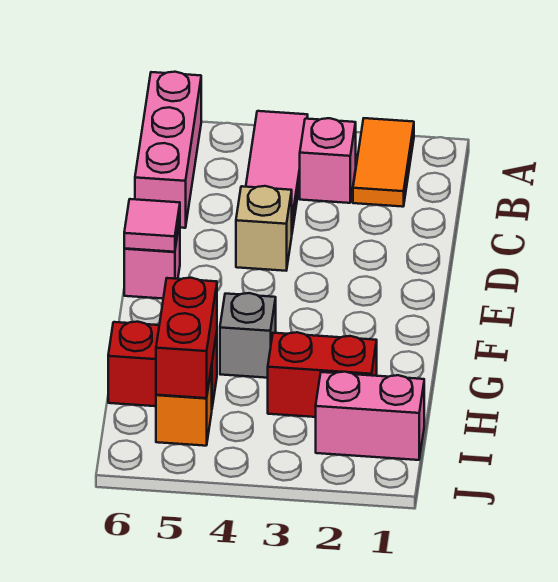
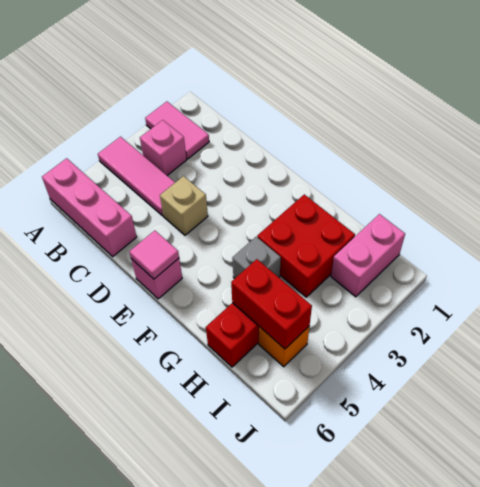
orange tile A2:B2 level 1 -> pink tile A2:B2 level 1
red brick H2:H3 level 1 -> red brick G2:H3 level 1

